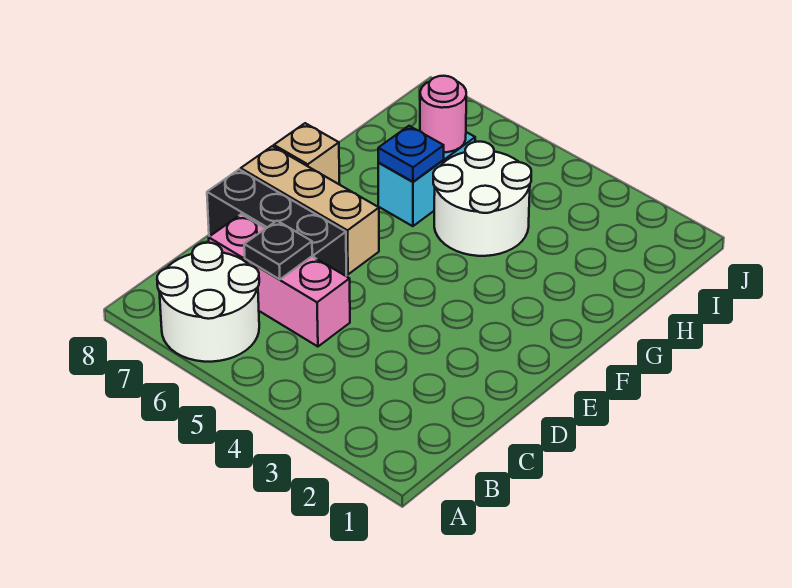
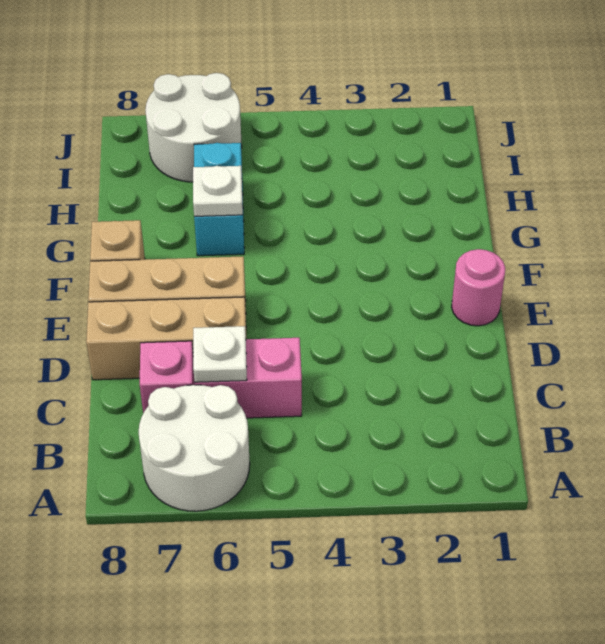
black plate C6 level 2 -> white plate C6 level 2
black brick D6:D8 level 1 -> tan brick D6:D8 level 1
white round brick G4:H5 level 1 -> white round brick I6:J7 level 1
blue plate G6 level 2 -> white plate G6 level 2
pink round brick H6 level 2 -> pink round brick E1 level 1

